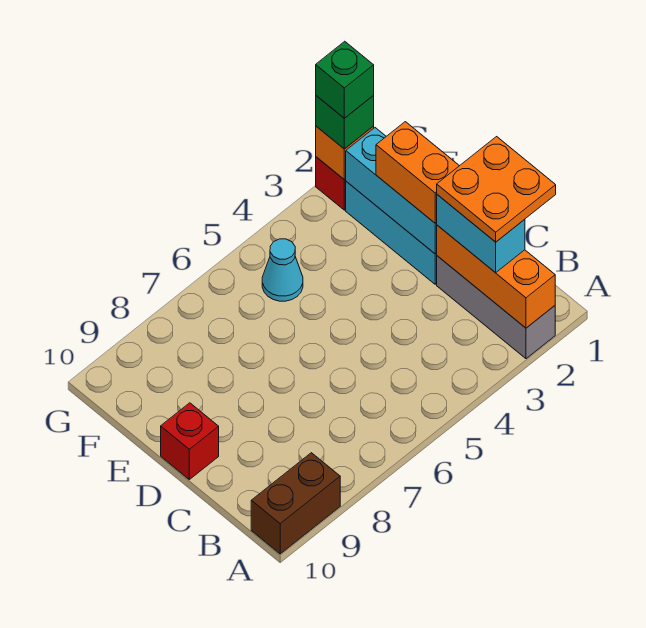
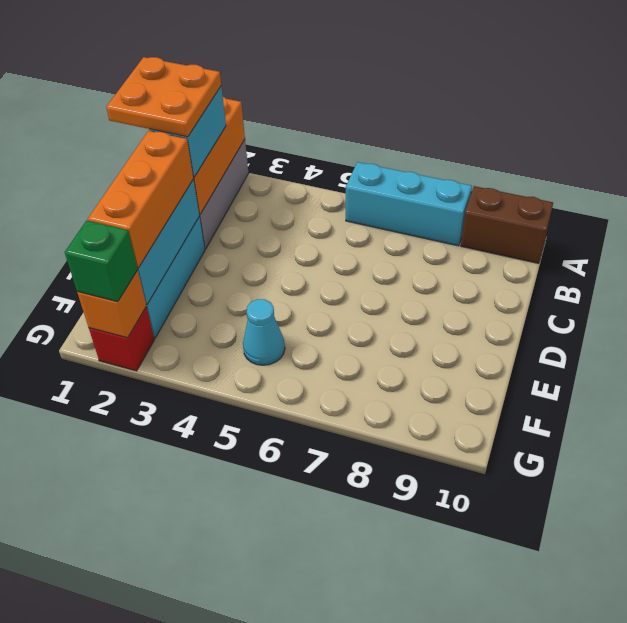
none -> cyan brick A6:A8 level 1
orange brick D2:E2 level 3 -> orange brick D2:F2 level 3
red brick D10 level 1 -> none
green brick G2 level 4 -> none

